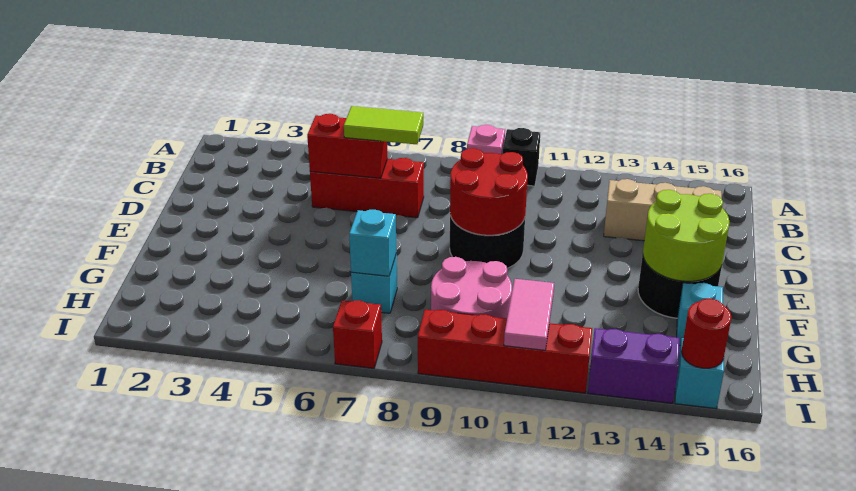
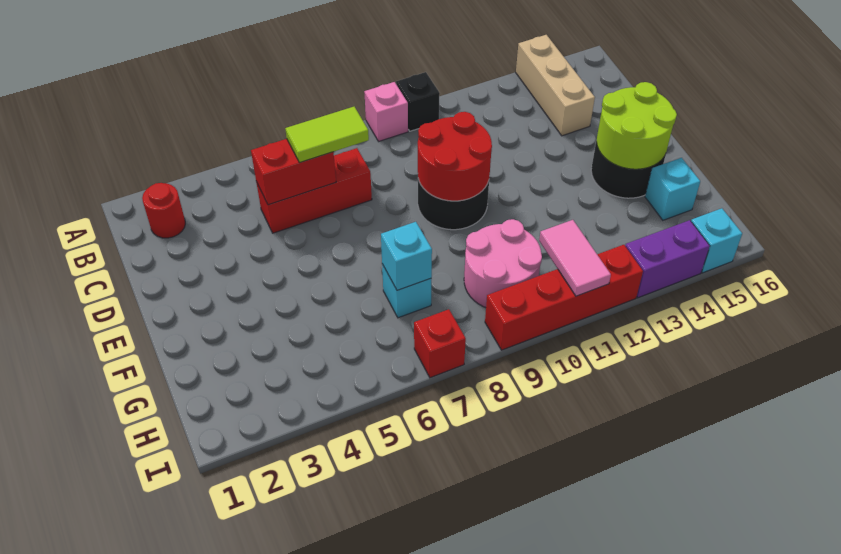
tan brick C13:C15 level 1 -> tan brick A14:C14 level 1
red round brick I15 level 2 -> red round brick B2 level 1

